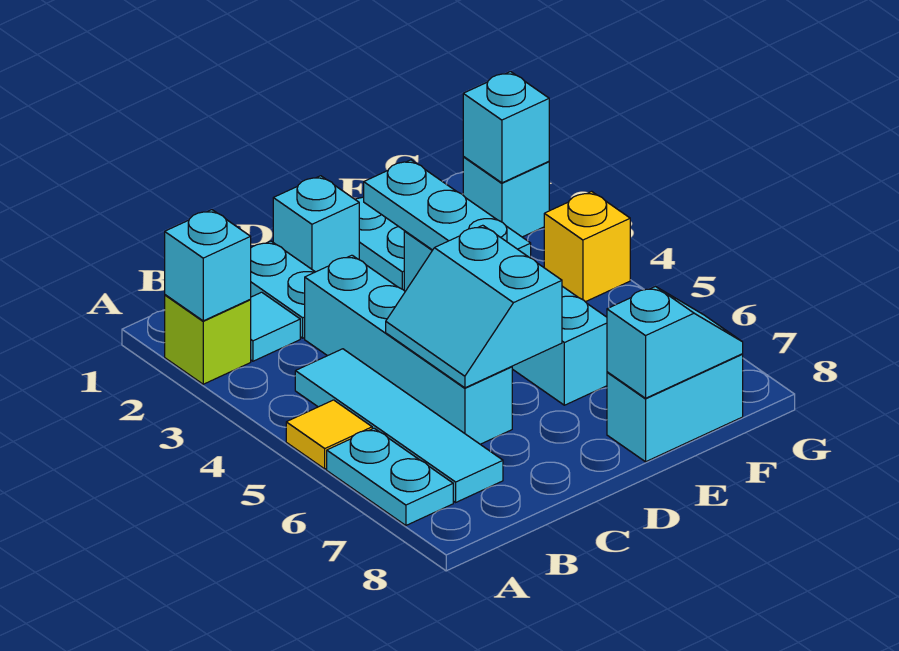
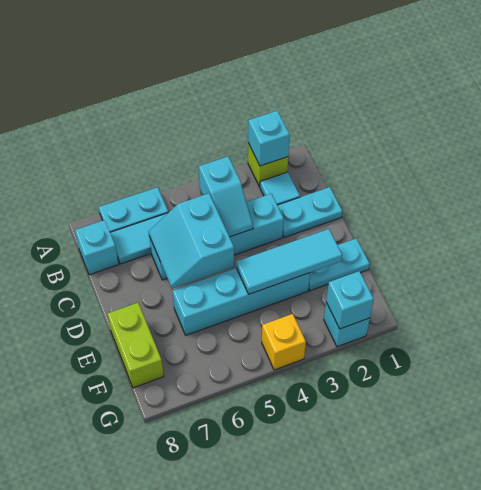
yellow tile A5 level 1 -> none
cyan slope C5:D6 level 2 top D -> cyan slope C5:D6 level 2 top 5
cyan brick D1 level 1 -> cyan brick B8 level 1
cyan plate E2:E4 level 2 -> cyan tile E2:E4 level 2
cyan brick E8:F8 level 1 -> lime brick E8:F8 level 1
cyan slope E8:F8 level 2 top E -> cyan slope B4:C4 level 2 top B

